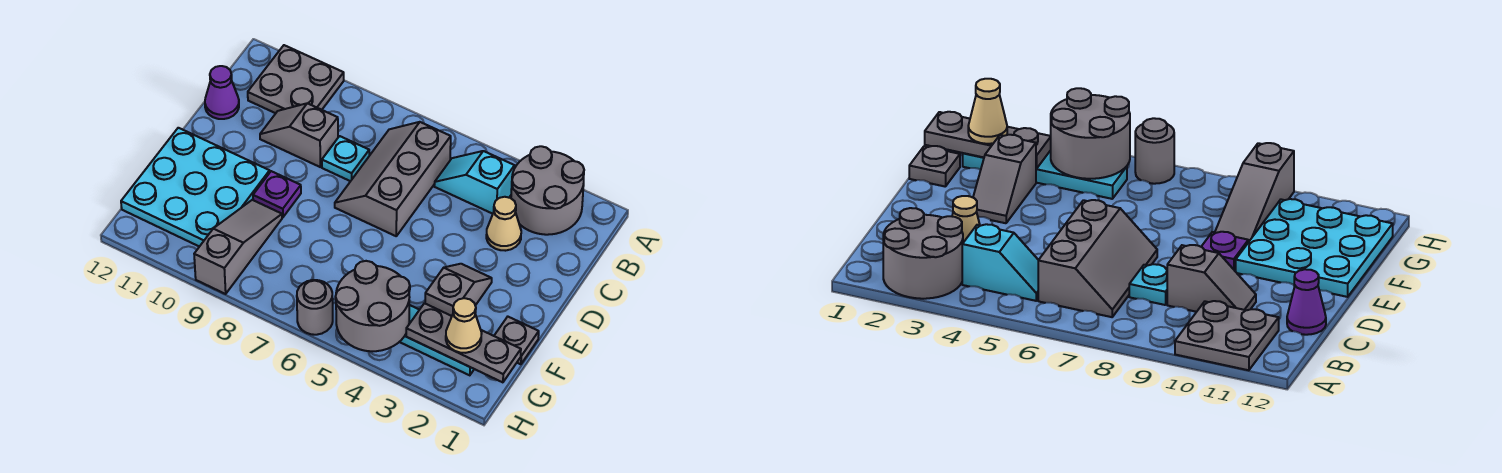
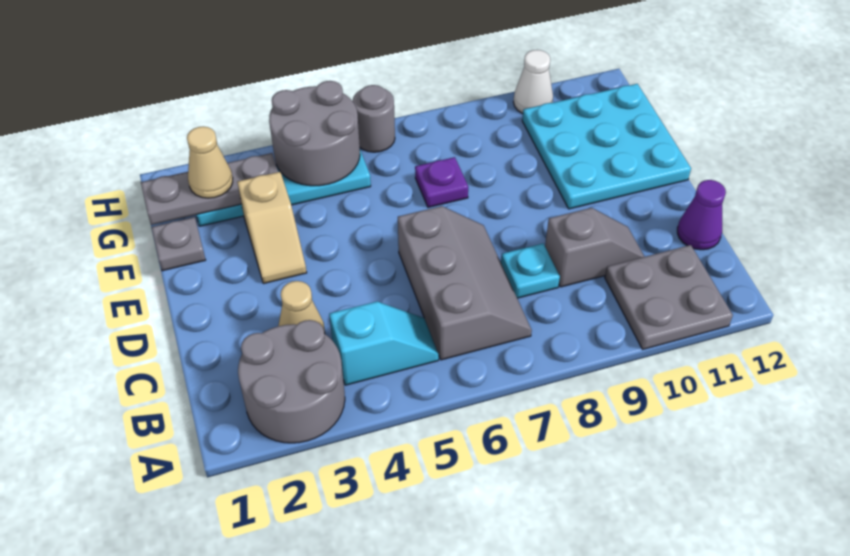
grey slope E3:F3 level 1 top F -> tan slope E3:F3 level 1 top F
purple plate E9 level 1 -> purple plate F7 level 1
grey slope F9:H9 level 1 top H -> none
none -> white cone H10 level 1

